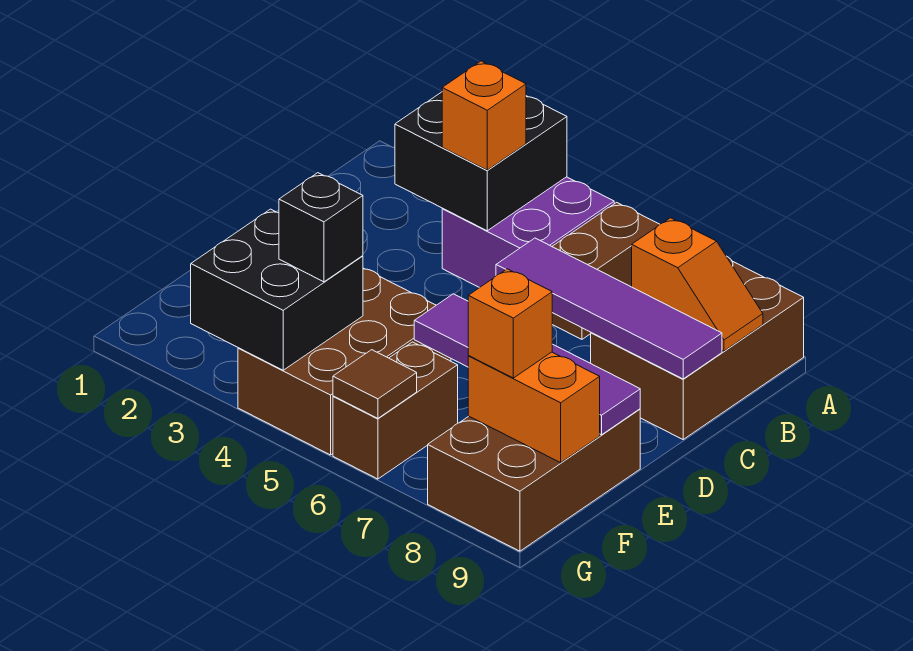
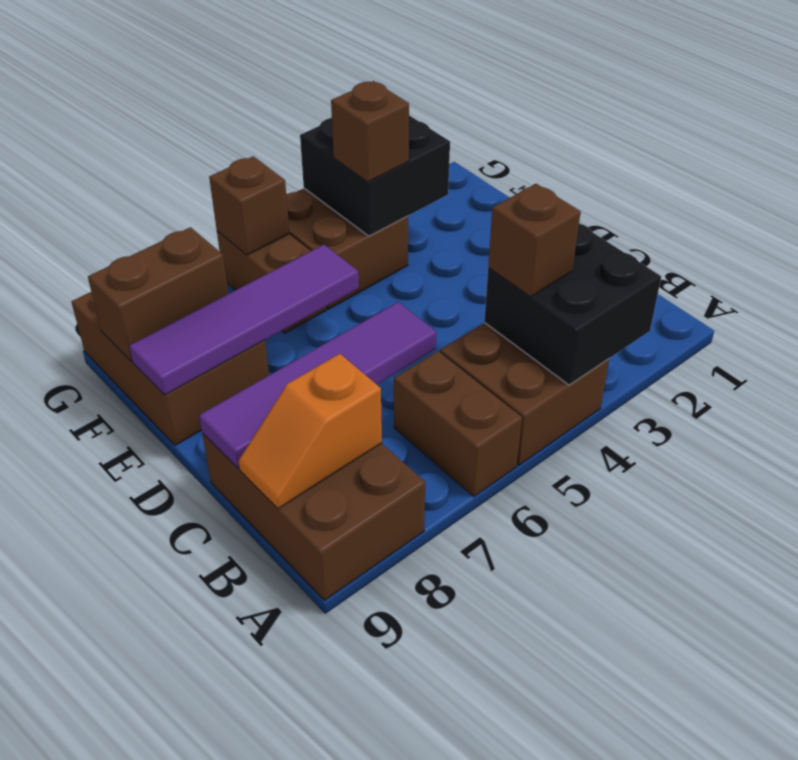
purple brick A4:B5 level 1 -> brown brick A4:B5 level 1
orange brick B4 level 3 -> brown brick B4 level 3
brown brick E4:G5 level 1 -> brown brick F4:G5 level 1
black brick F4 level 3 -> brown brick F4 level 3
orange brick F8:F9 level 2 -> brown brick F8:F9 level 2
orange brick F8 level 3 -> none
brown tile G6 level 2 -> brown brick G6 level 2

